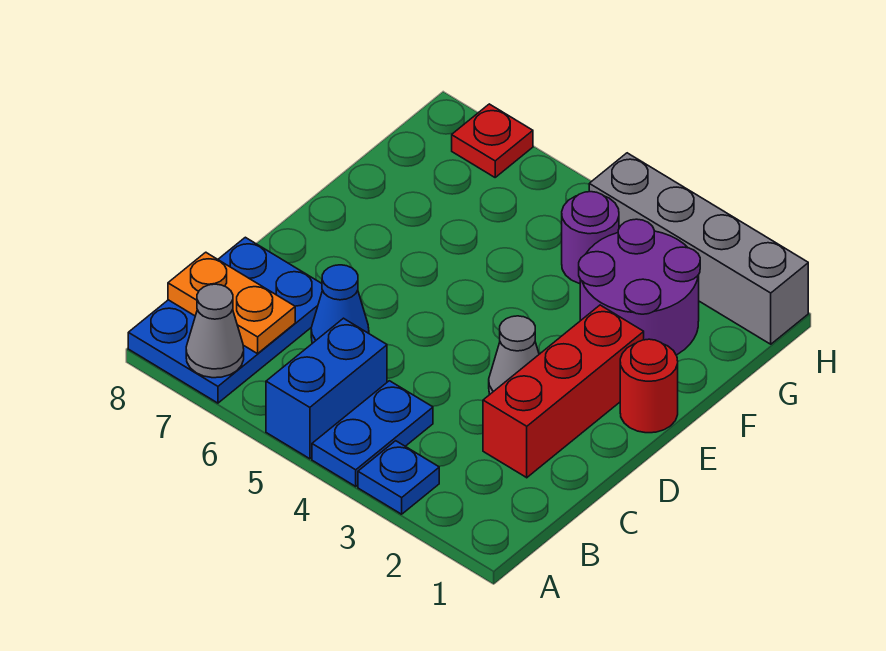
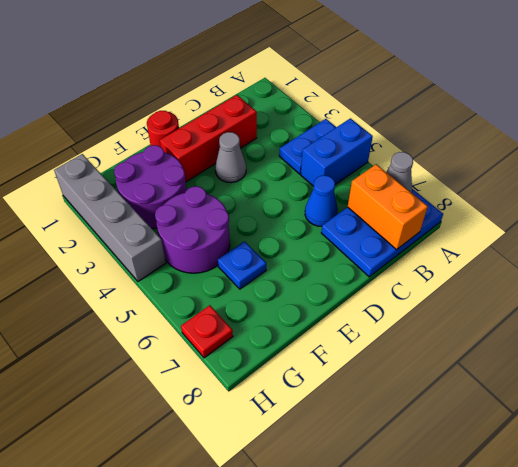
blue plate A3 level 1 -> blue plate F6 level 1
orange plate B7:B8 level 2 -> orange brick B7:B8 level 2
purple round brick G4 level 1 -> purple round brick F4:G5 level 1

